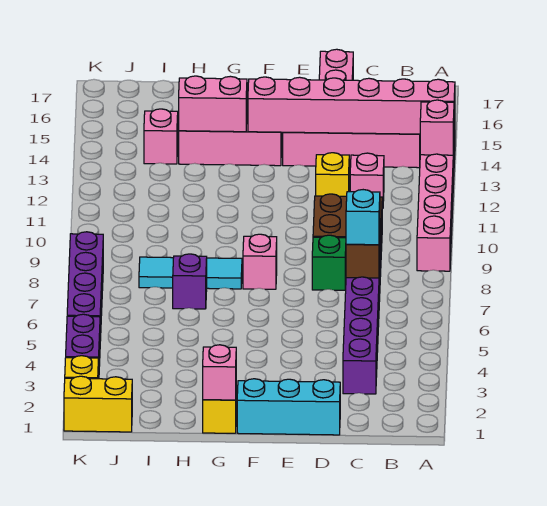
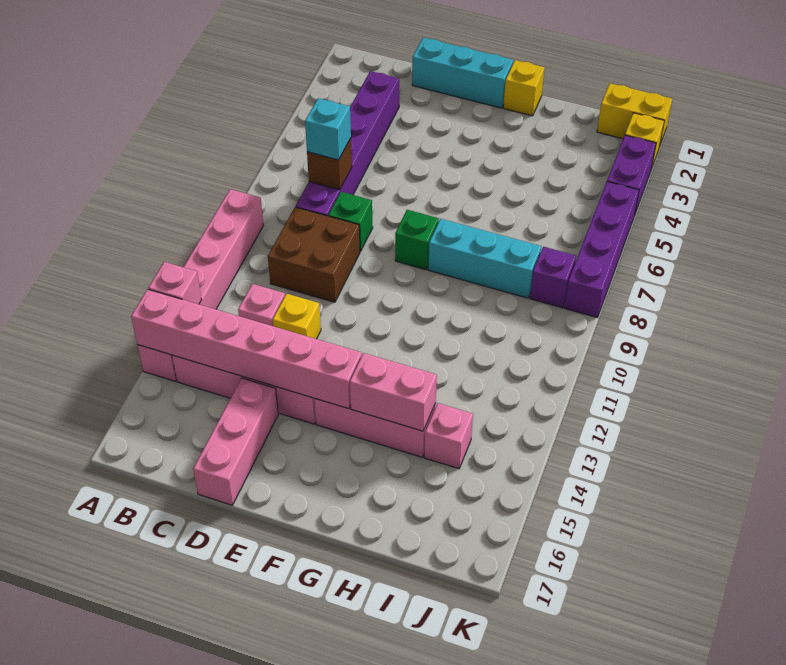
pink brick F8 level 1 -> green brick F8 level 1
pink brick G1 level 2 -> none
cyan tile G8:I8 level 1 -> cyan brick G8:I8 level 1
purple brick H7 level 1 -> purple brick J8 level 1

